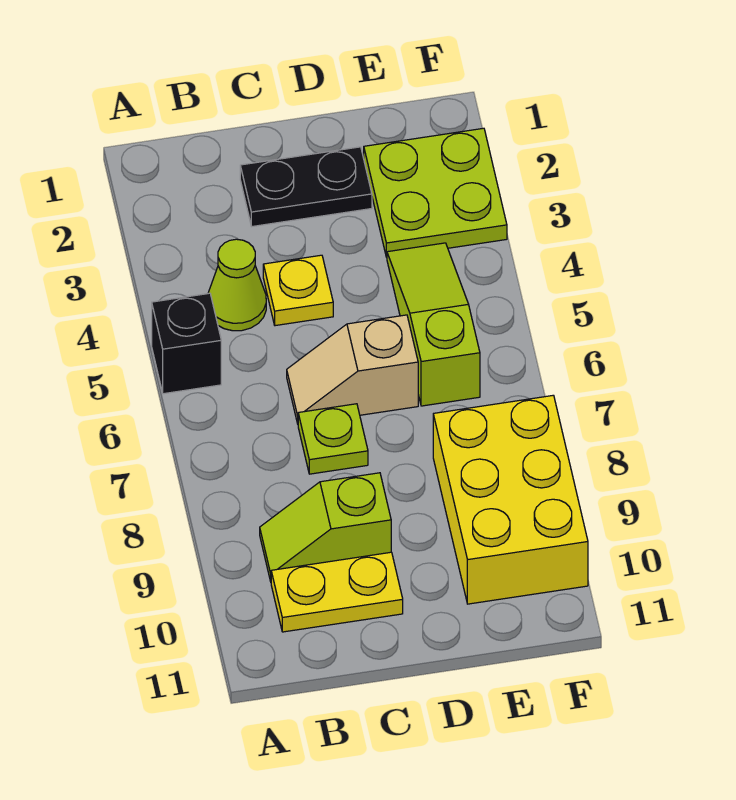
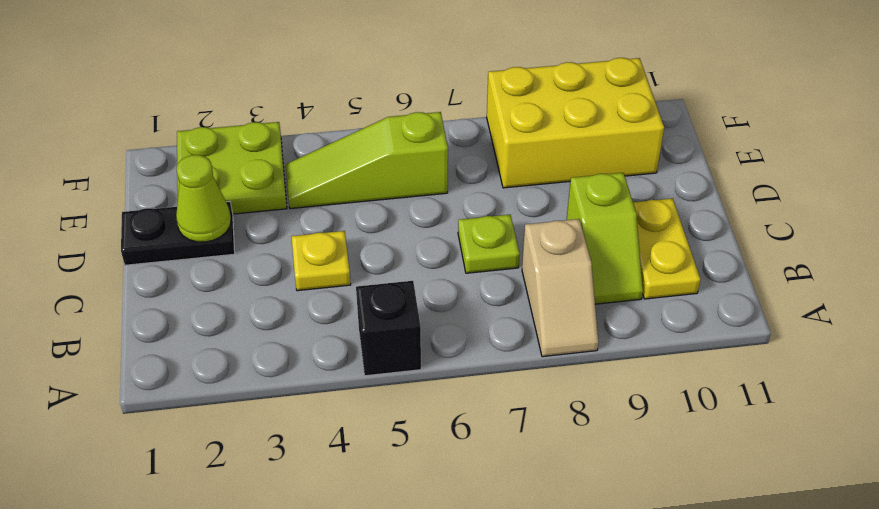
lime cone B4 level 1 -> lime cone D2 level 2
black plate C2:D2 level 1 -> black plate D1:D2 level 1
tan slope C6:D6 level 1 top D -> tan slope A8:B8 level 1 top B

